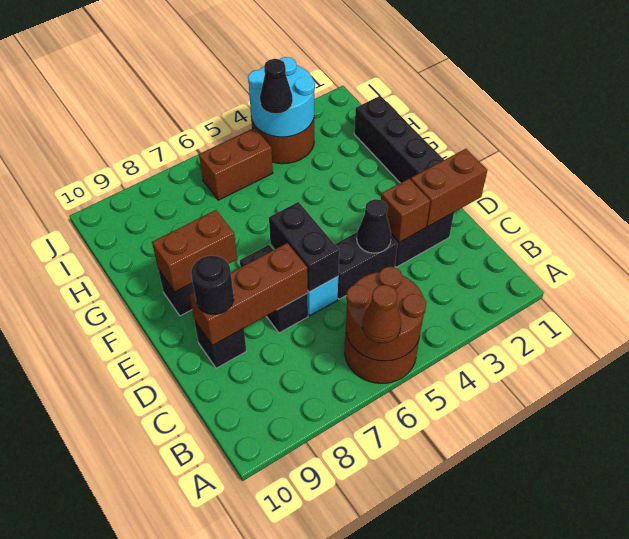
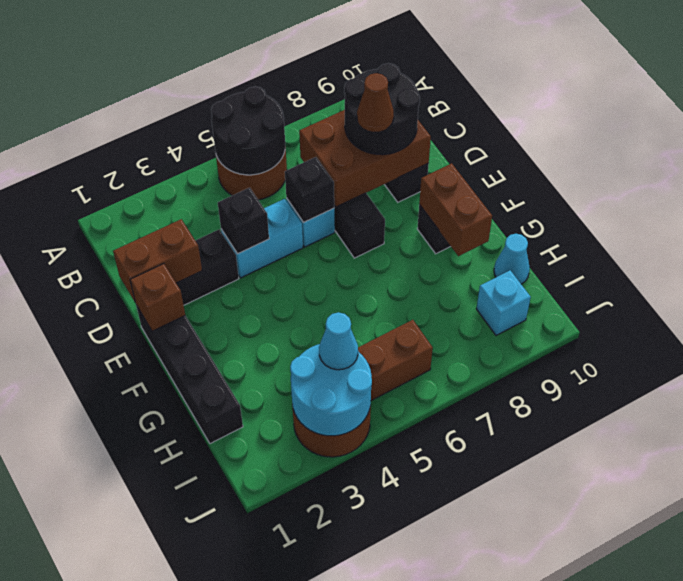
brown round brick A5:B6 level 2 -> black round brick A5:B6 level 2
brown cone A6 level 3 -> brown cone D8 level 4
brown brick D3 level 2 -> brown brick E1 level 2
black brick D4:D5 level 1 -> cyan brick D4:D5 level 1
black cone D4 level 2 -> black brick D4 level 2
black brick D6:E6 level 2 -> black brick D6 level 2
brown brick D7:D9 level 2 -> brown brick C7:D9 level 2
black round brick D9 level 3 -> black round brick C8:D9 level 3
brown brick F8:F9 level 2 -> brown brick F9:G9 level 2
none -> cyan cone H10 level 1
black cone I4 level 3 -> cyan cone I4 level 3
none -> cyan brick I9 level 1

